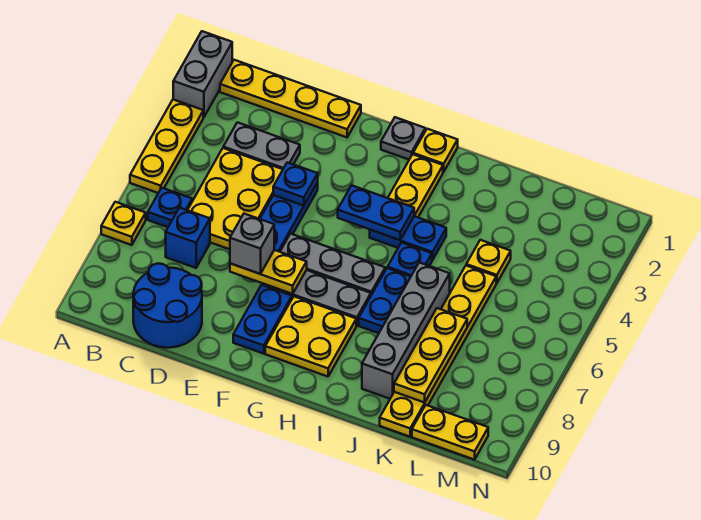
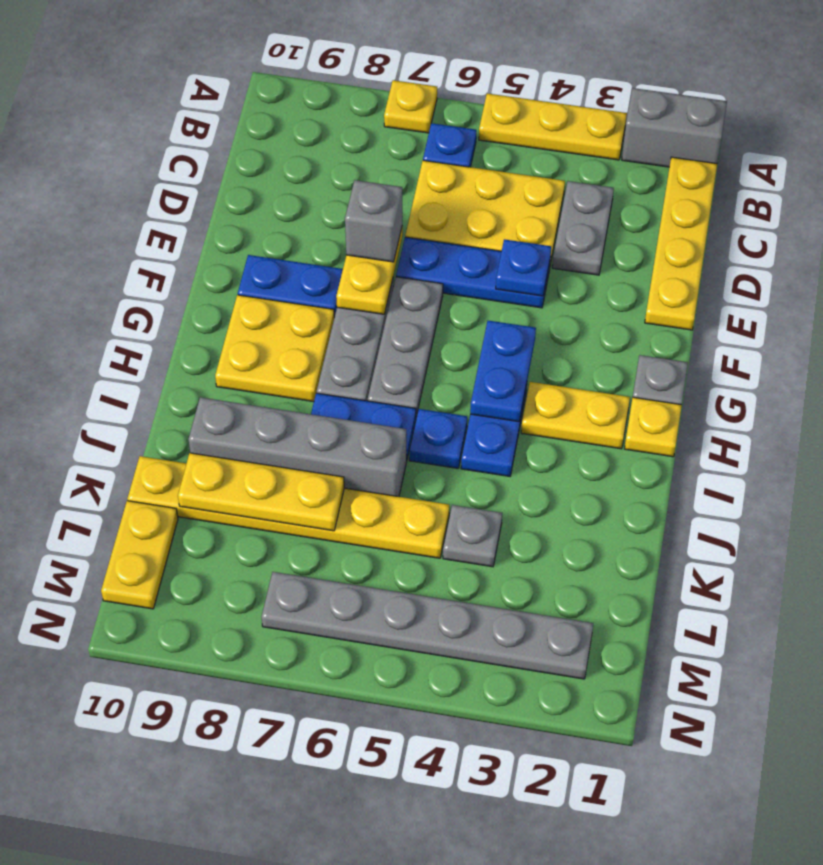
blue brick C7 level 1 -> none
blue round brick C9:D10 level 1 -> none
yellow plate K4 level 1 -> grey plate K4 level 1
none -> grey plate M2:M7 level 1

